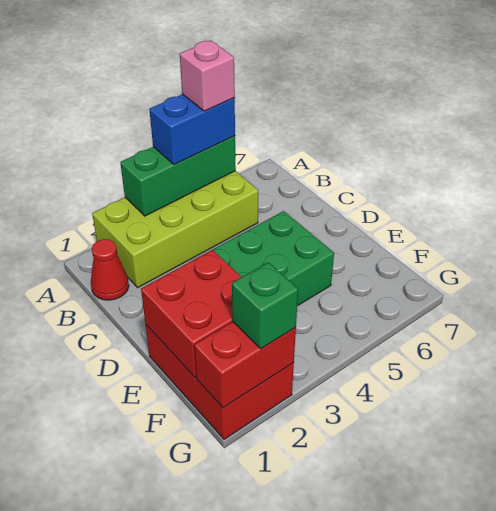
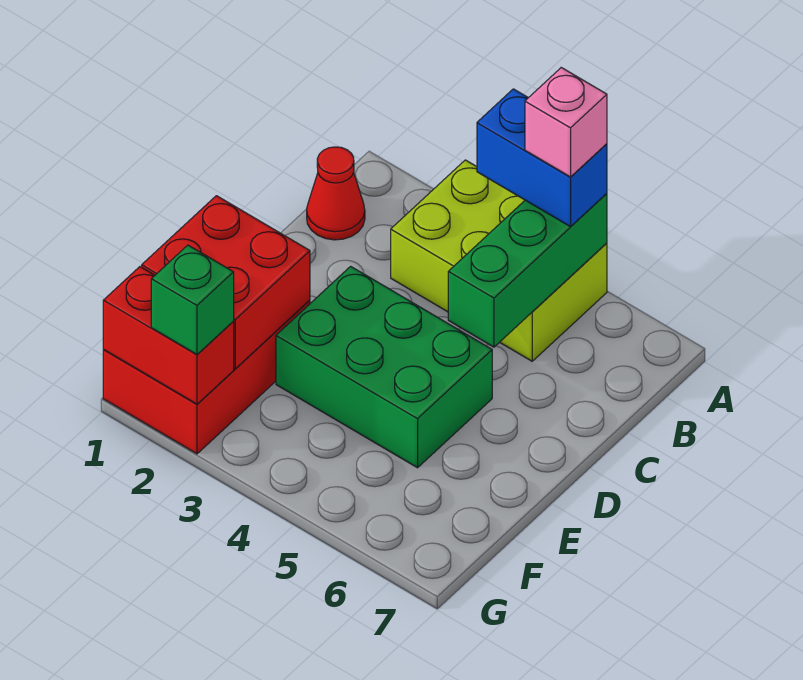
lime brick A2:B5 level 1 -> lime brick A3:B5 level 1
green brick A3:A5 level 2 -> green brick A5:C5 level 2

